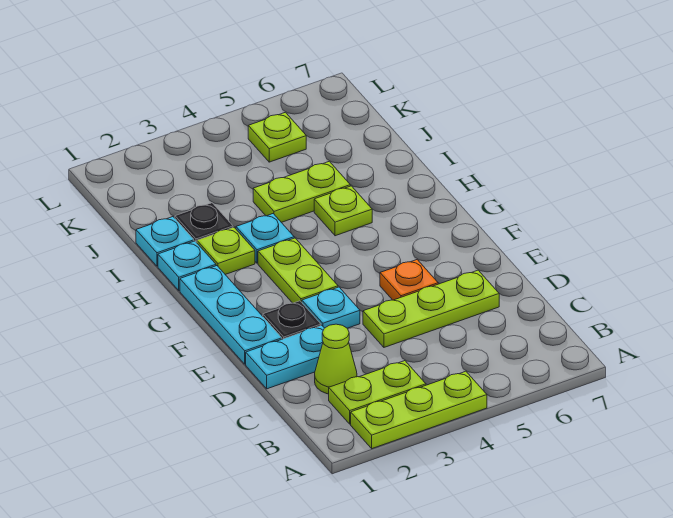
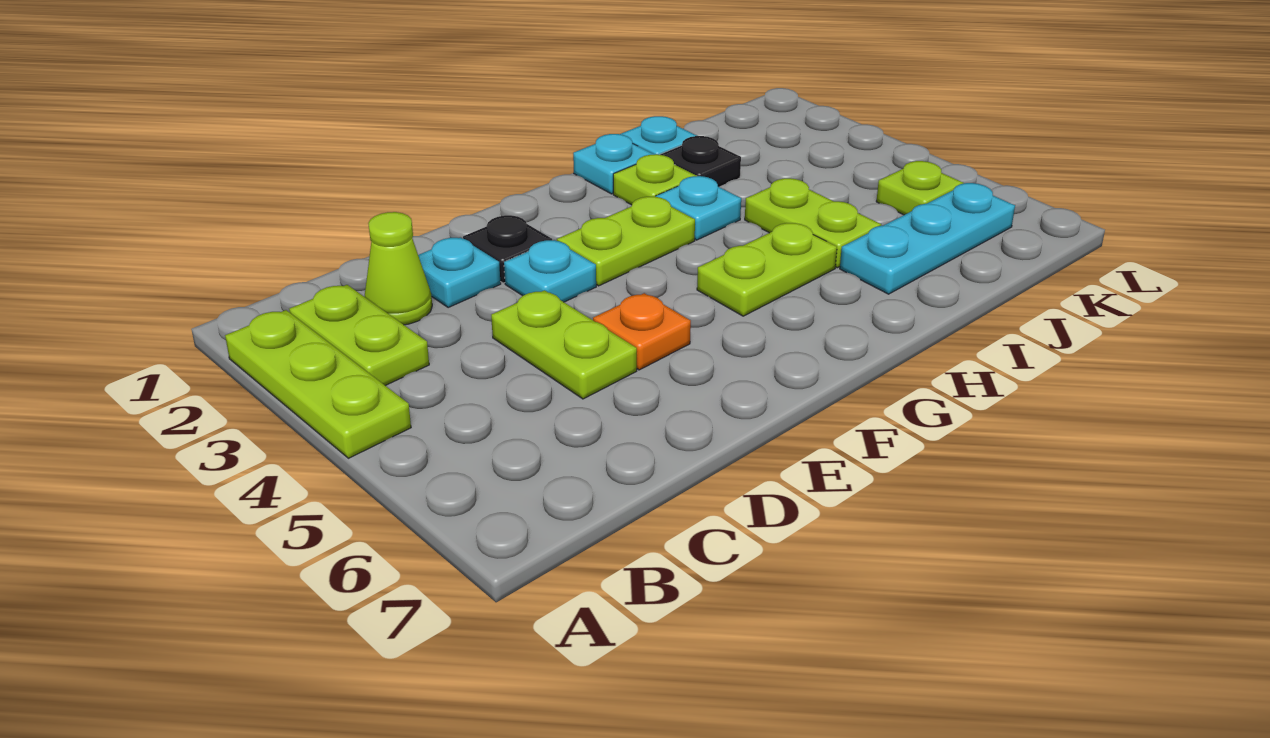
cyan plate D1:D2 level 1 -> cyan plate D2 level 1
lime plate D4:D6 level 1 -> lime plate D4:D5 level 1
cyan plate E1:G1 level 1 -> cyan plate I6:K6 level 1
lime plate H5 level 1 -> lime plate G5:H5 level 1

